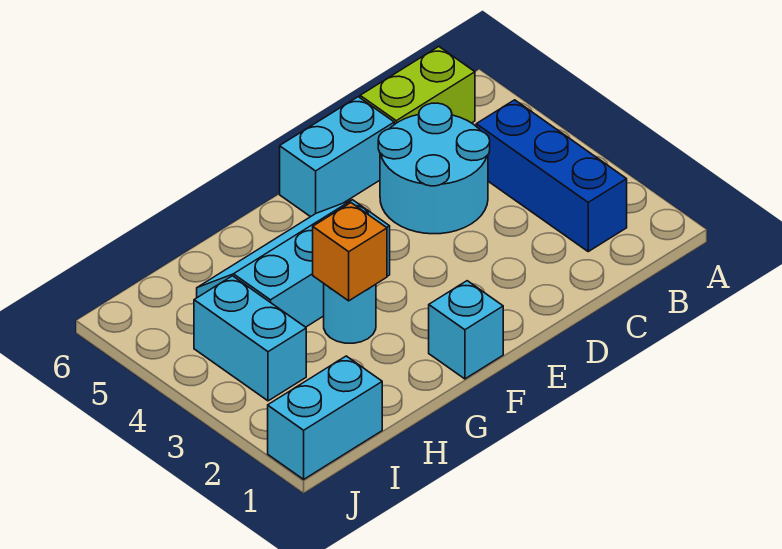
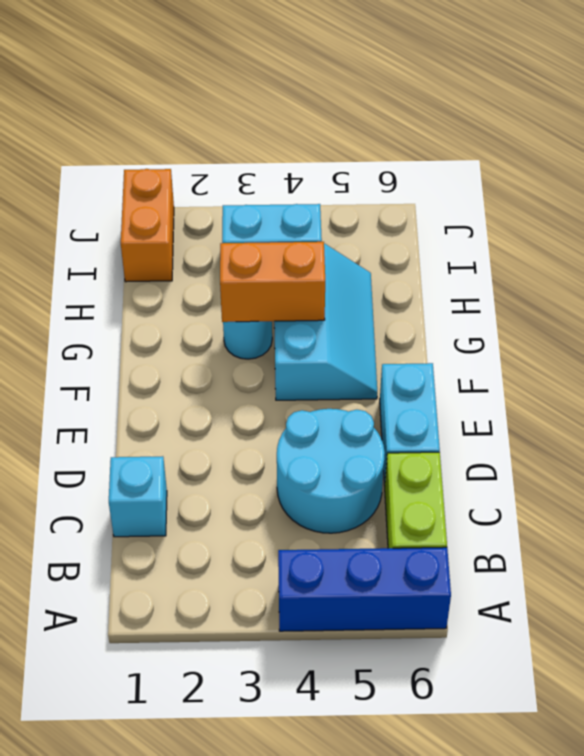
blue brick B2:B4 level 1 -> blue brick A4:A6 level 1
cyan brick F1 level 1 -> cyan brick C1 level 1
orange brick G3 level 2 -> orange brick G3:G4 level 2
cyan brick I1:J1 level 1 -> orange brick I1:J1 level 1

